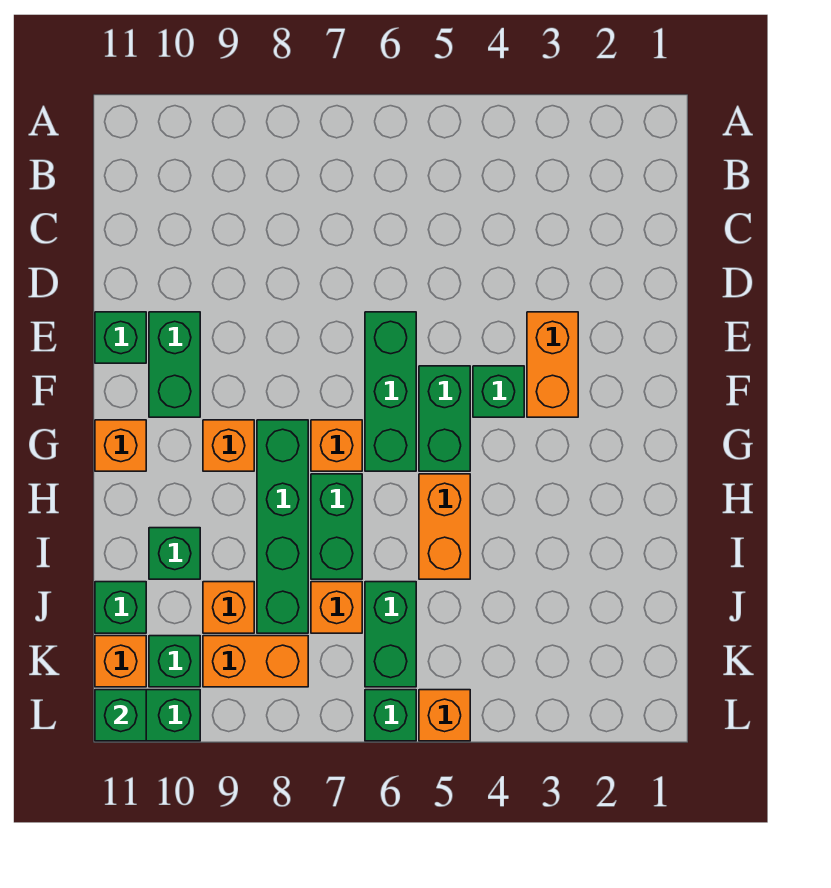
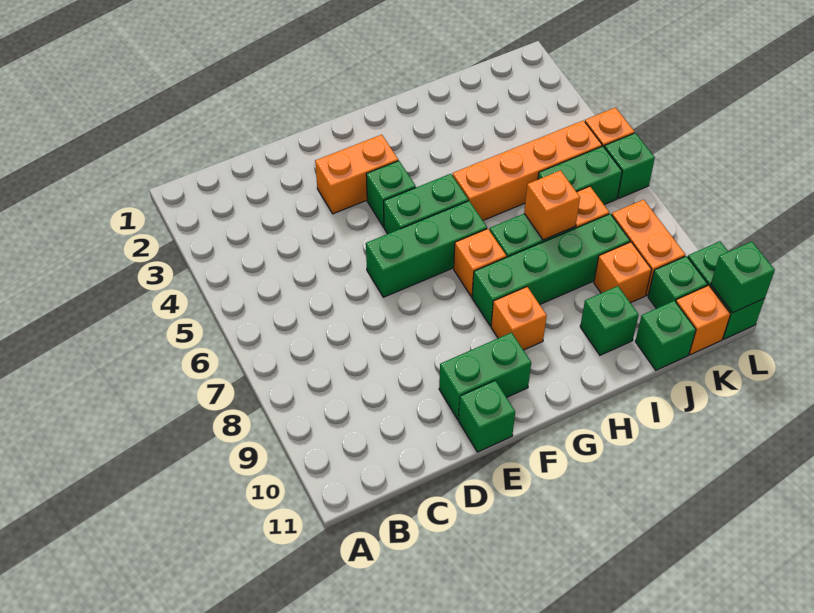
orange brick G11 level 1 -> orange brick I7 level 2
orange brick H5:I5 level 1 -> orange brick H5:K5 level 1

